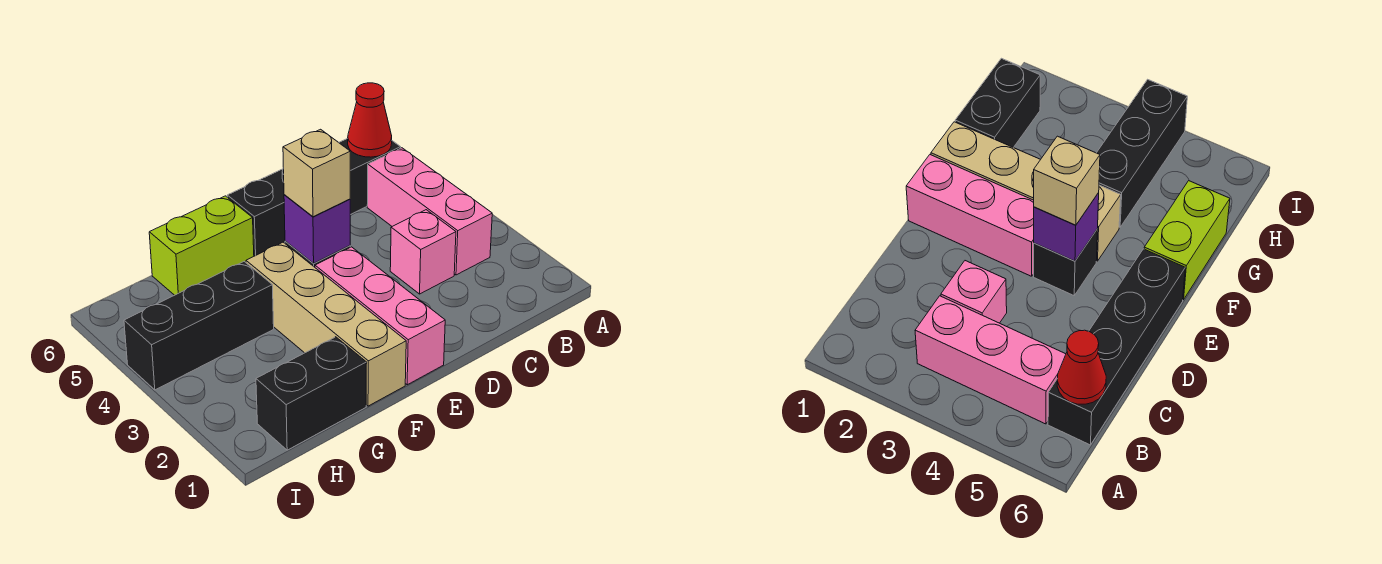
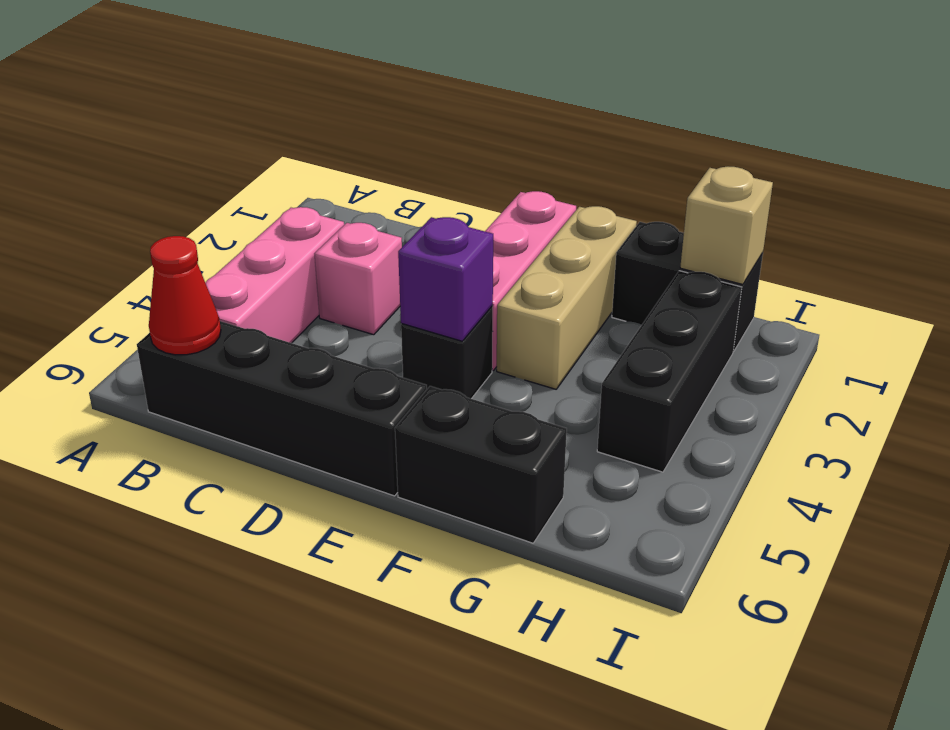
tan brick E4 level 3 -> tan brick H1 level 2
tan brick F1:F4 level 1 -> tan brick F1:F3 level 1
lime brick F6:G6 level 1 -> black brick F6:G6 level 1
black brick G4:I4 level 1 -> black brick H2:H4 level 1

